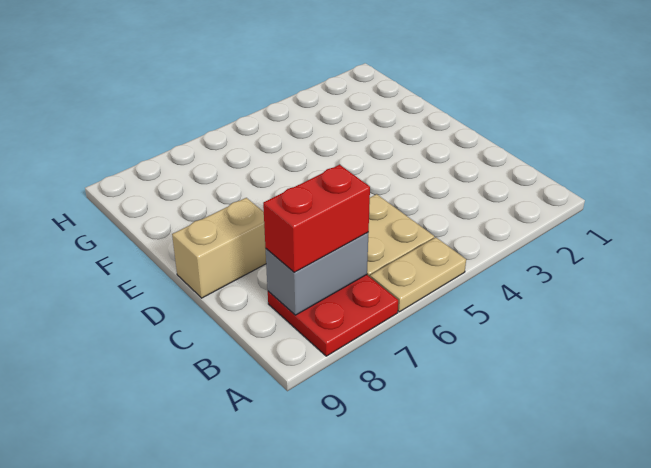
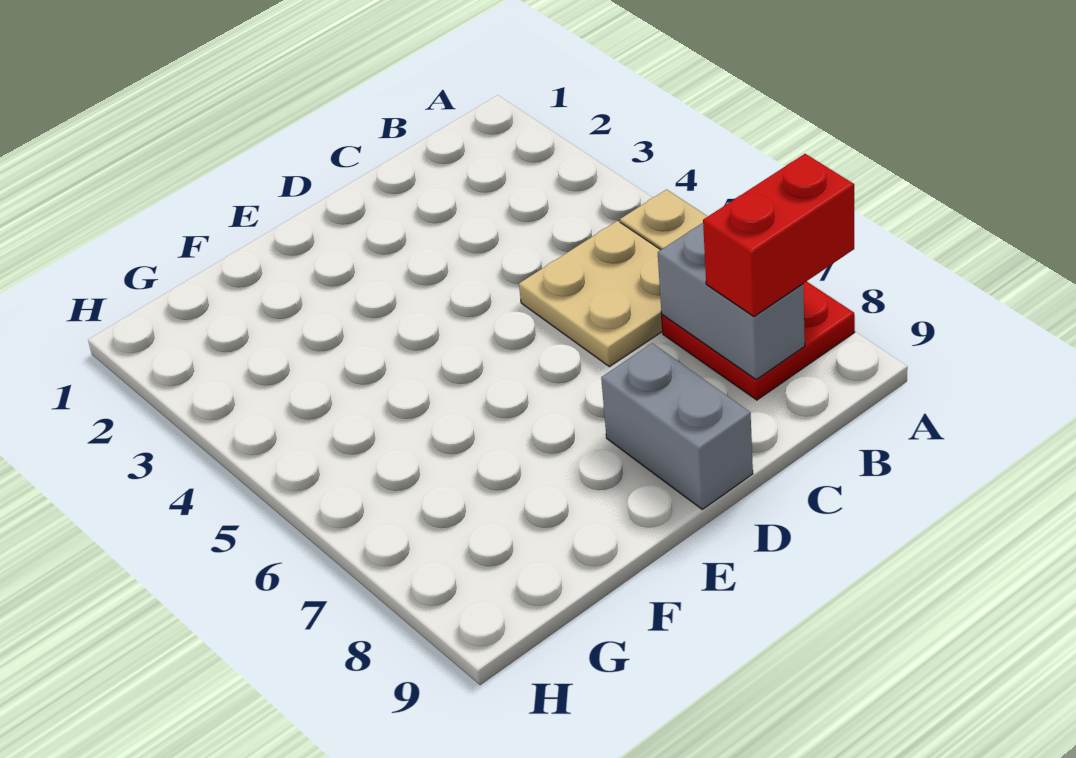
red brick B7:B8 level 3 -> red brick A8:B8 level 3
tan brick D8:D9 level 1 -> grey brick D8:D9 level 1

